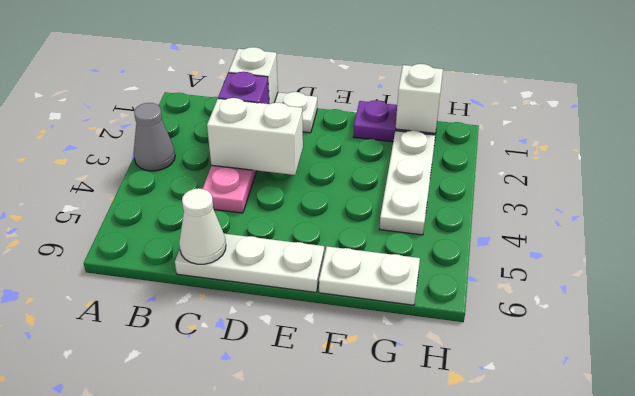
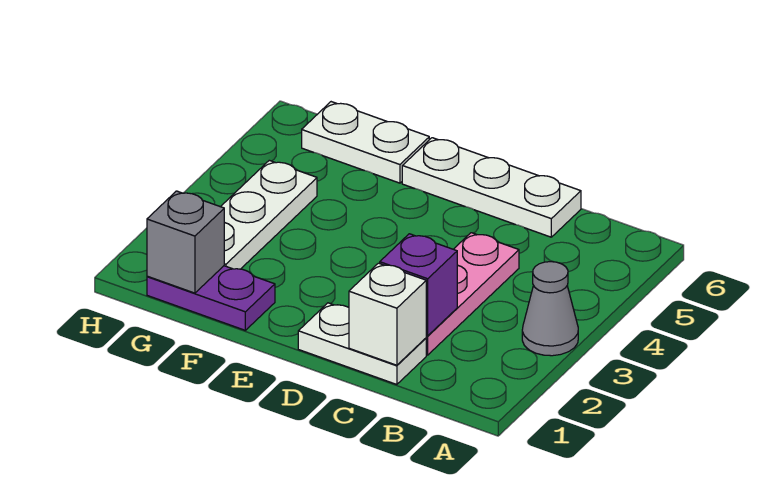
white brick C3:D3 level 2 -> none
white cone C6 level 2 -> none
white brick G1 level 2 -> grey brick G1 level 2

